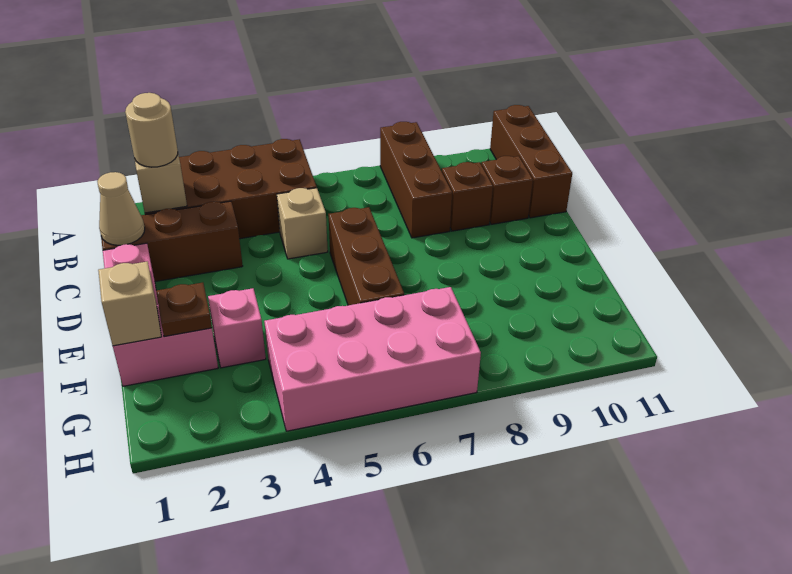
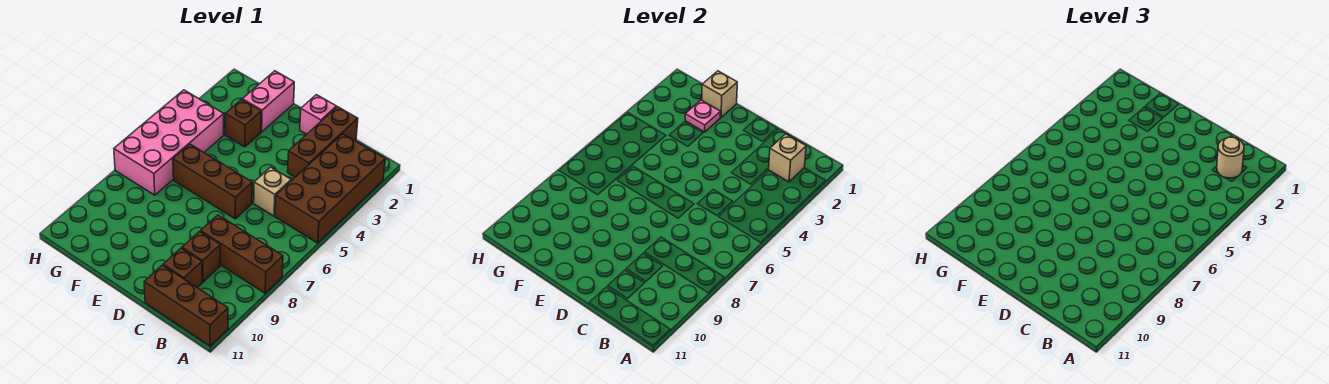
tan cone C1 level 2 -> none
brown plate F2 level 2 -> pink plate F2 level 2
pink brick F3 level 1 -> brown brick F3 level 1

